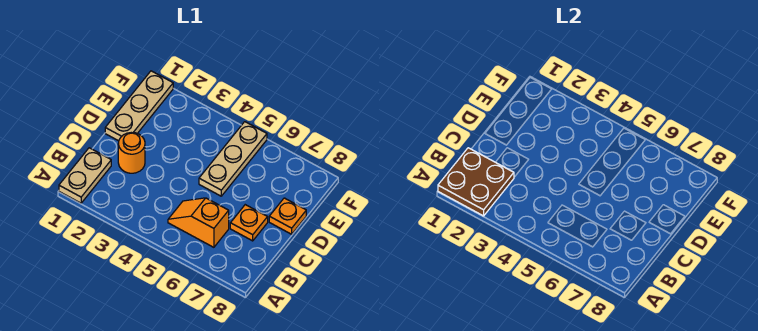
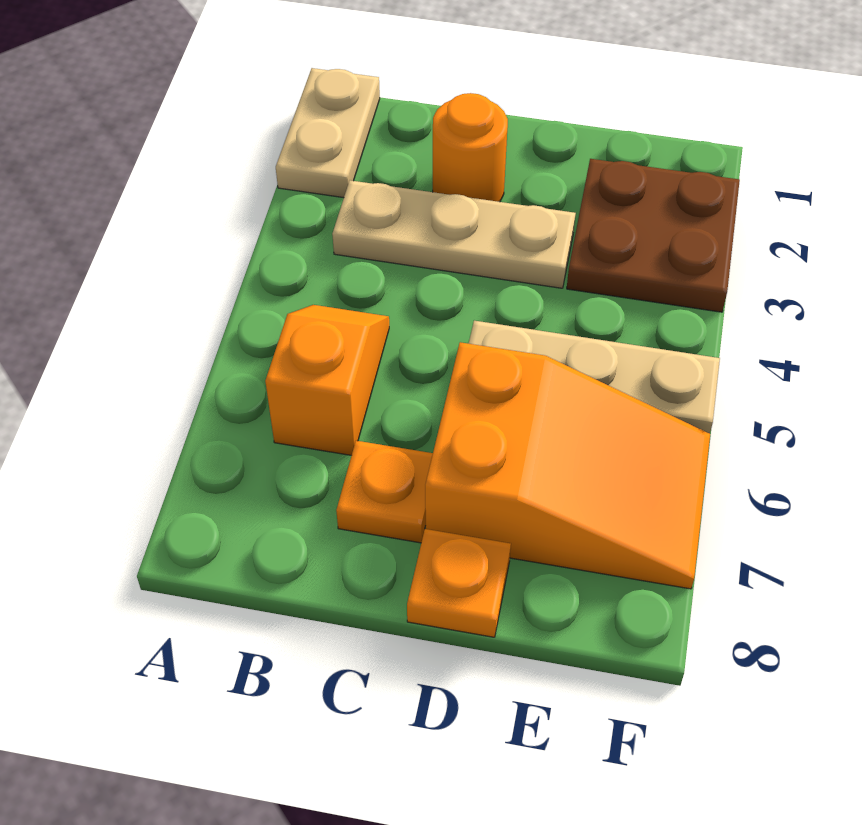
tan plate A1:B1 level 1 -> tan plate A1:A2 level 1
brown plate A1:B2 level 2 -> brown plate E2:F3 level 1
tan plate D1:F1 level 1 -> tan plate B3:D3 level 1
none -> orange slope D6:F7 level 1 top D

